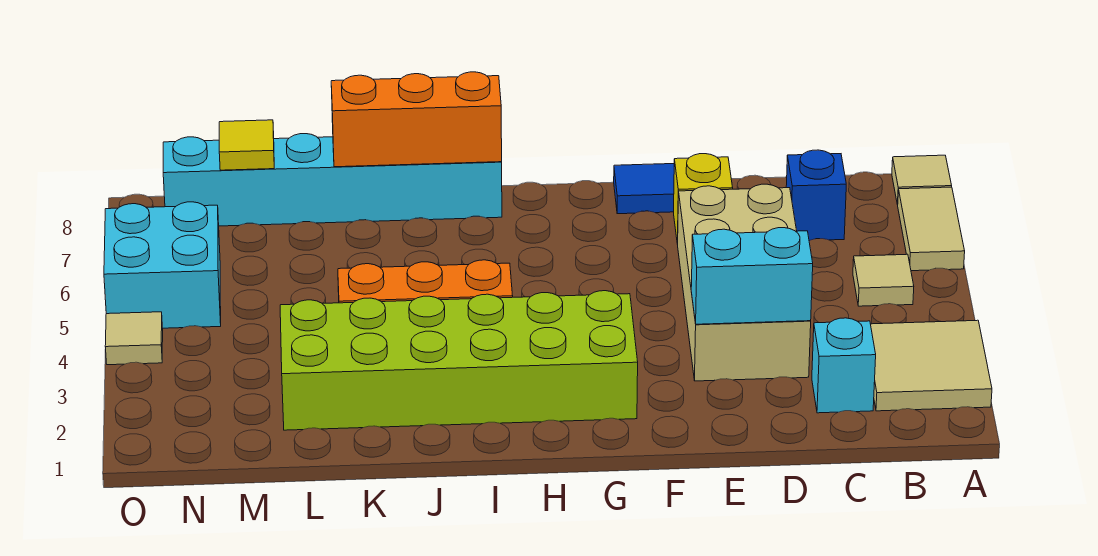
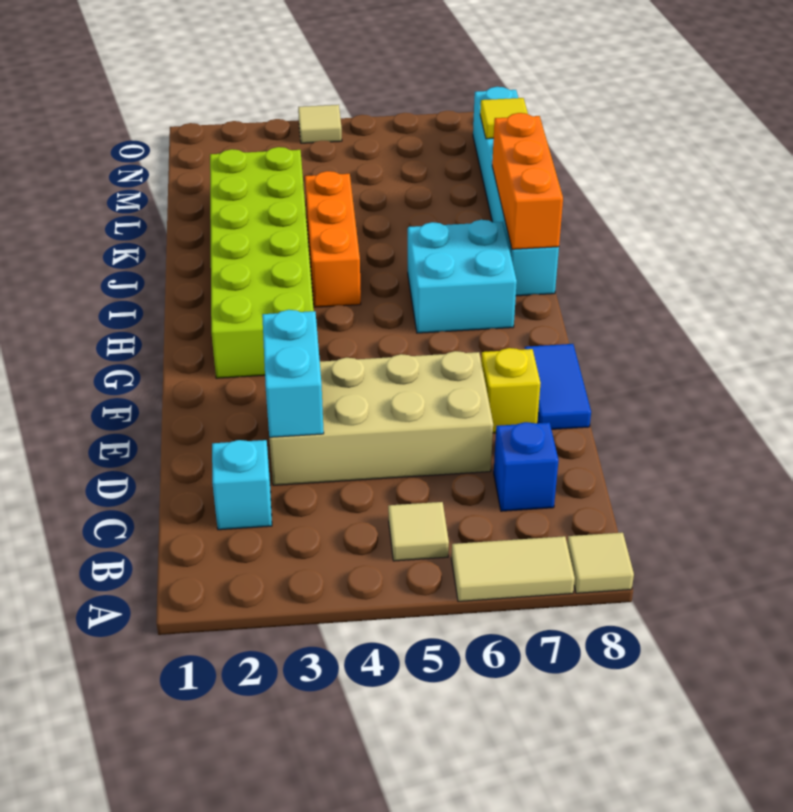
tan tile A2:B3 level 1 -> none
cyan brick N5:O6 level 1 -> cyan brick H6:I7 level 1

